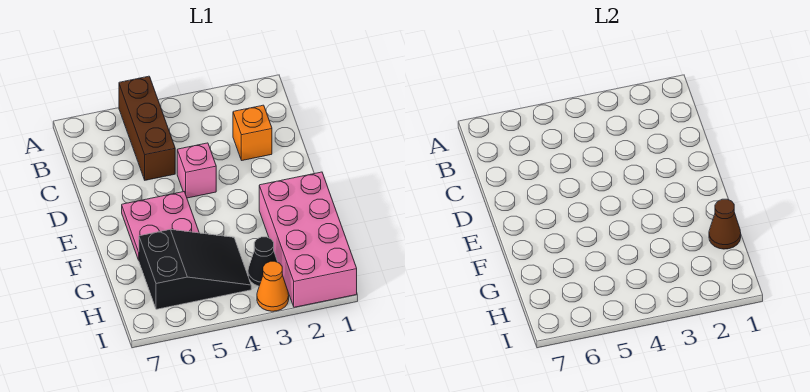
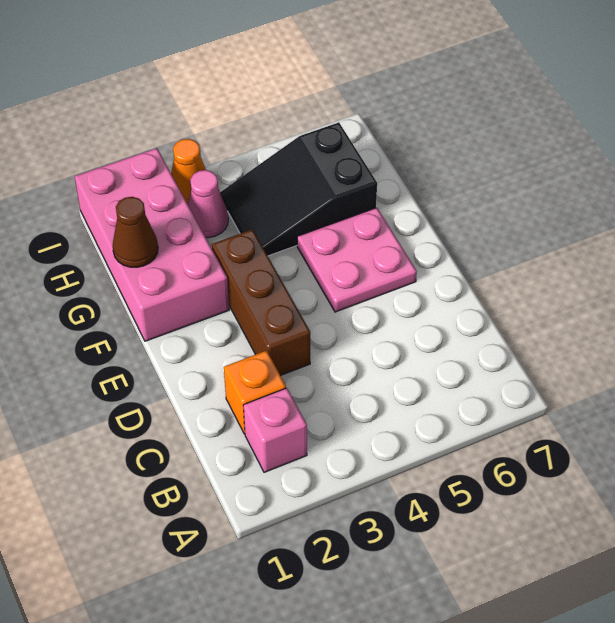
brown brick A5:C5 level 1 -> brown brick D3:F3 level 1
pink brick D4 level 1 -> pink brick B2 level 1
black cone H3 level 1 -> pink cone H3 level 1

